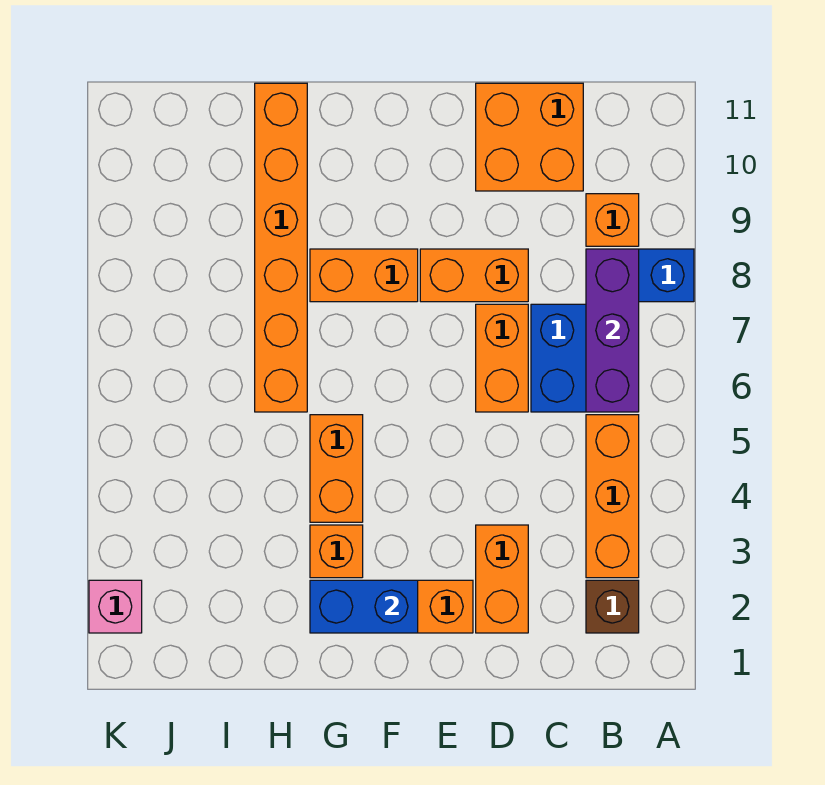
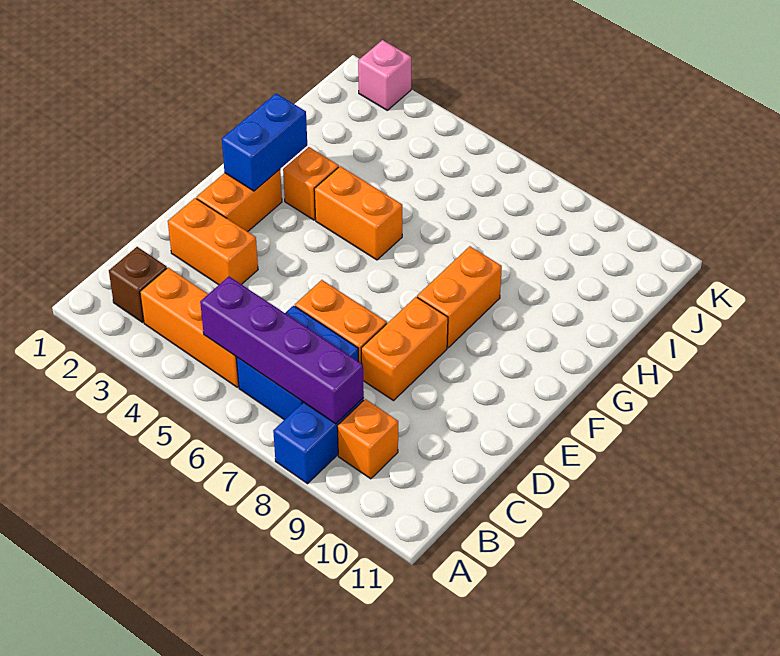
purple brick B6:B8 level 2 -> purple brick B5:B8 level 2
orange brick C10:D11 level 1 -> none
orange brick H6:H11 level 1 -> none

